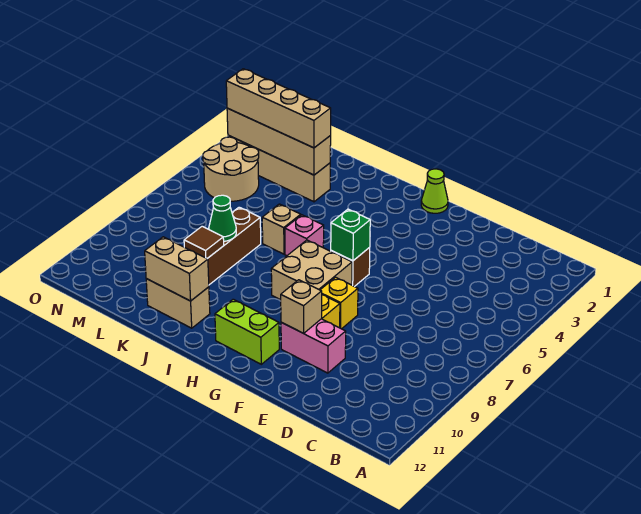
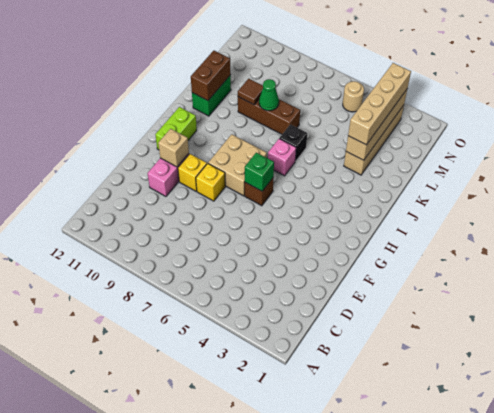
lime cone G1 level 1 -> none
tan brick J6 level 1 -> black brick J6 level 1
tan brick J11:K11 level 1 -> green brick J11:K11 level 1
tan brick J11:K11 level 2 -> brown brick J11:K11 level 2
tan round brick M4:N5 level 1 -> tan round brick N5 level 1

